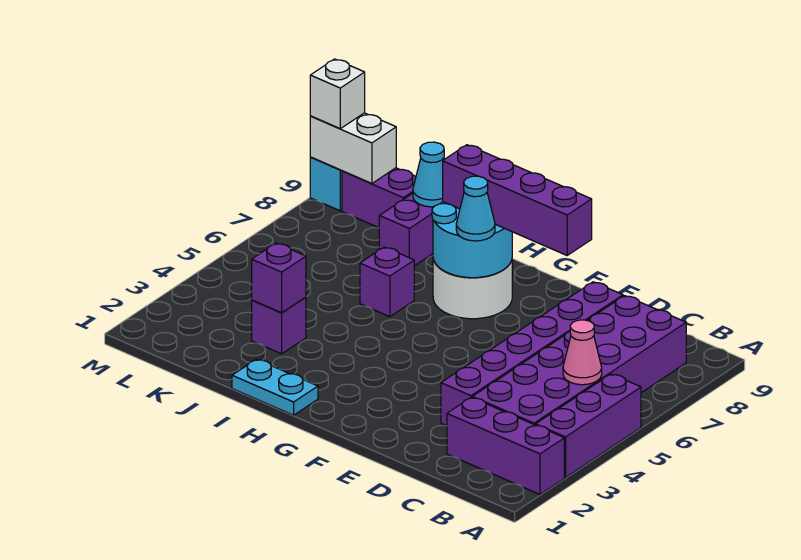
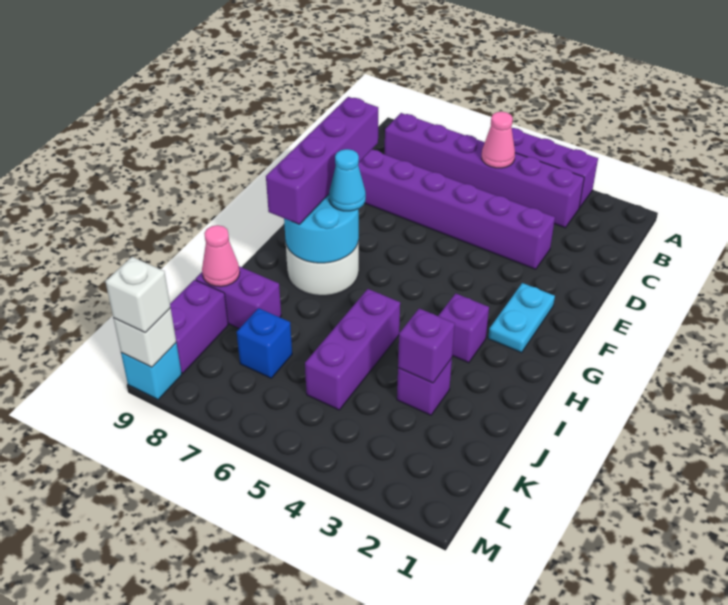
purple brick A2:C2 level 1 -> purple brick I5:K5 level 1
purple brick B3:C8 level 1 -> purple brick B3:B8 level 1
cyan plate H1:I1 level 1 -> cyan plate F2:G2 level 1
purple brick I6 level 1 -> purple brick H3 level 1
cyan cone J9 level 2 -> pink cone J9 level 2
none -> blue brick K7 level 1
white brick L9:M9 level 2 -> white brick M9 level 2

